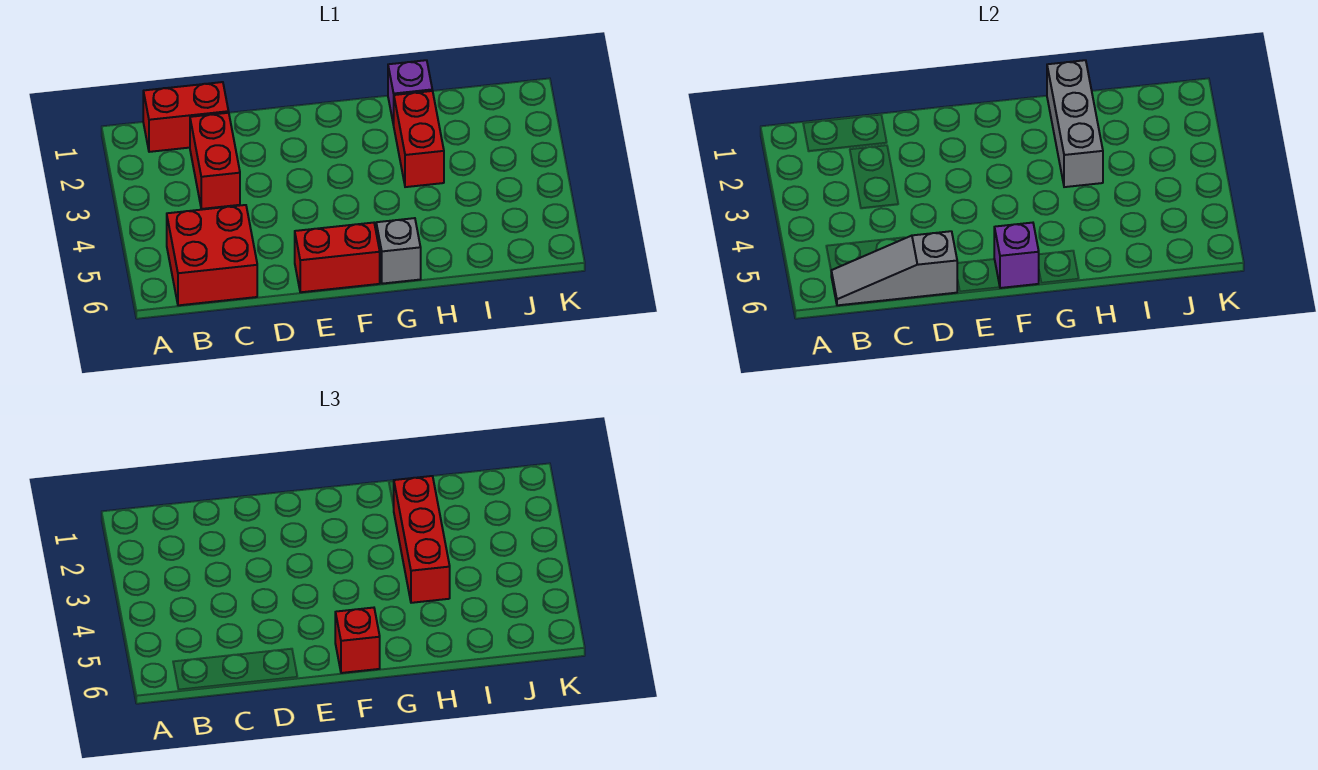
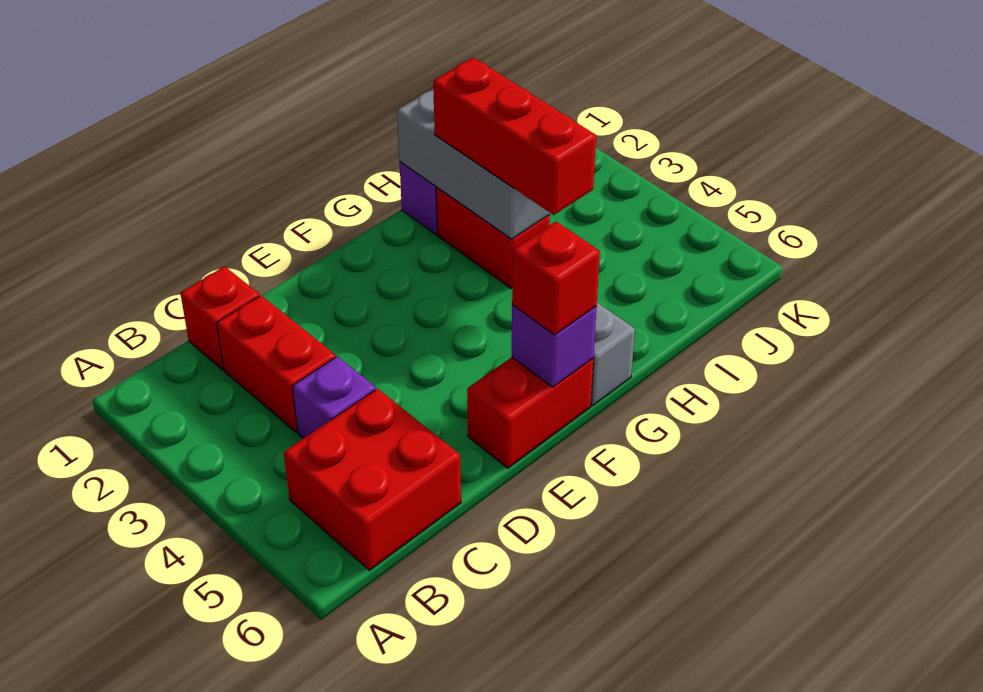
red brick B1:C1 level 1 -> red brick C1 level 1
grey slope B6:D6 level 2 top D -> none
none -> purple brick C4 level 1

